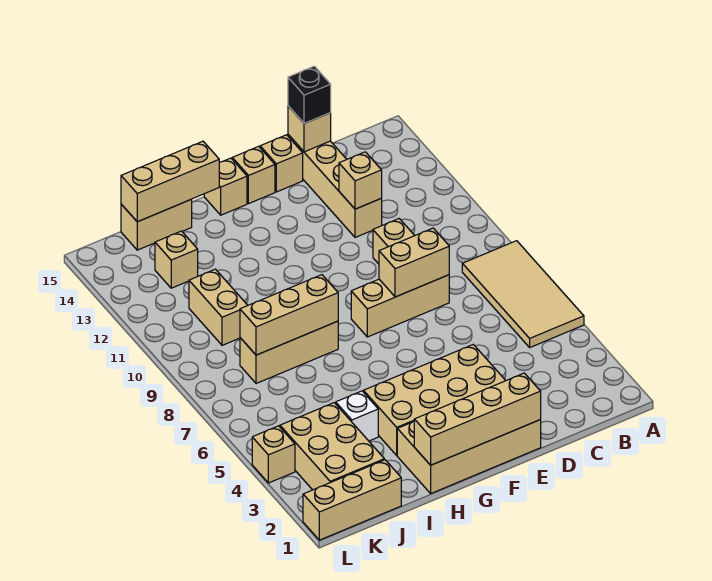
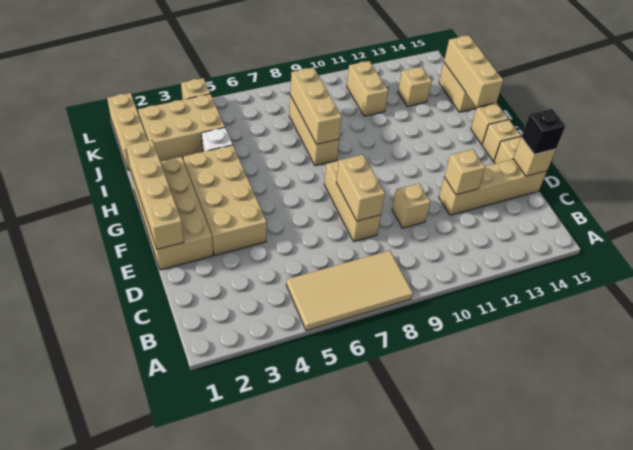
tan brick J10:J11 level 1 -> tan brick J11:K11 level 1

